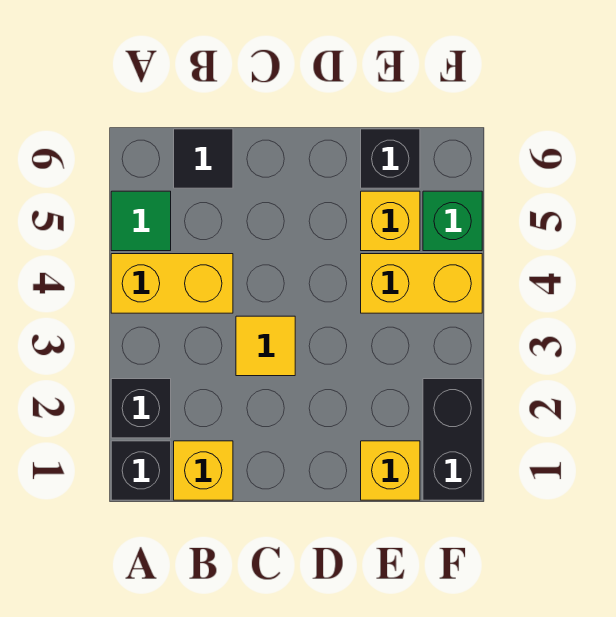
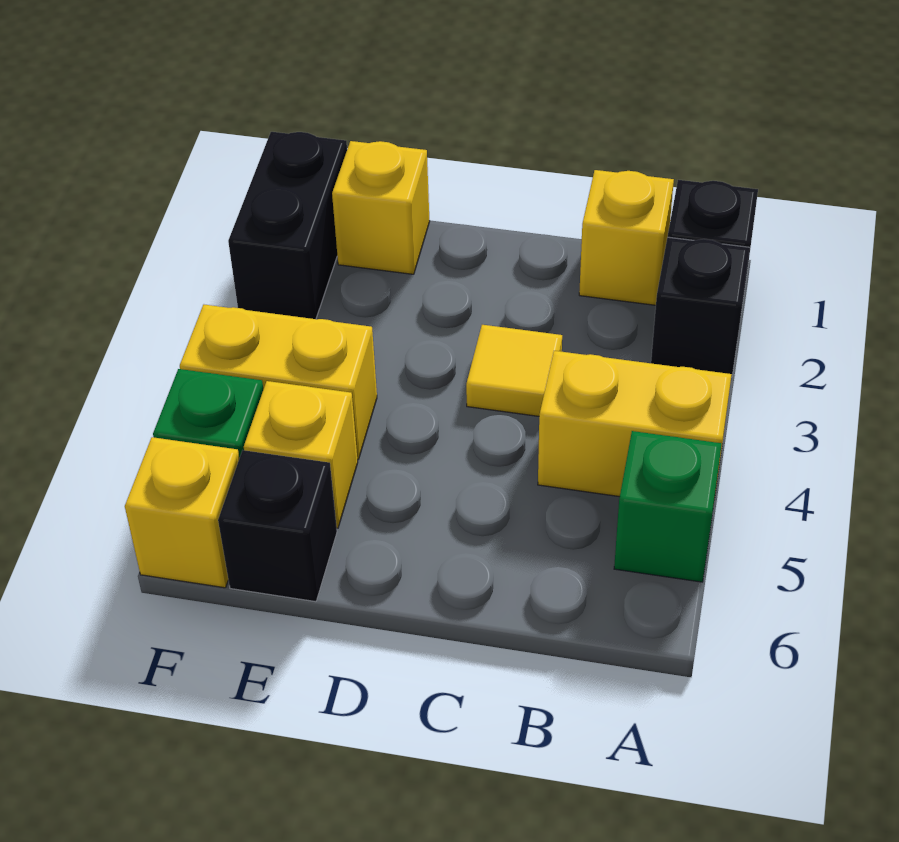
green tile A5 level 1 -> green brick A5 level 1
black tile B6 level 1 -> none
none -> yellow brick F6 level 1

